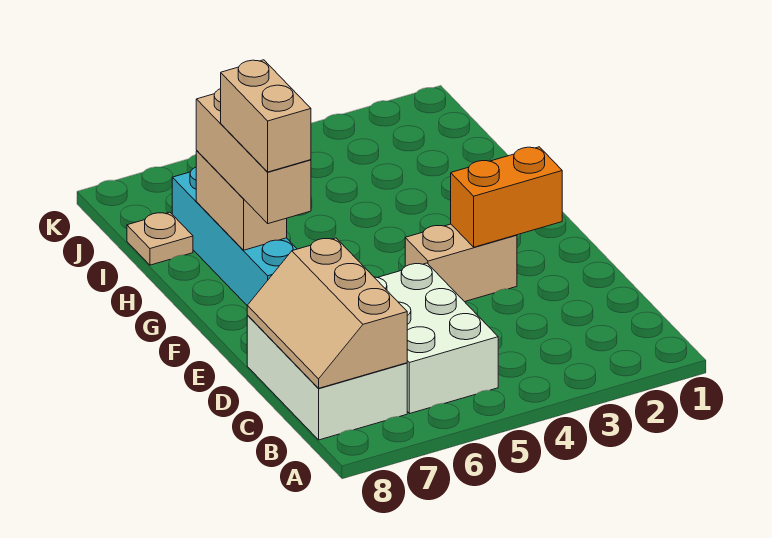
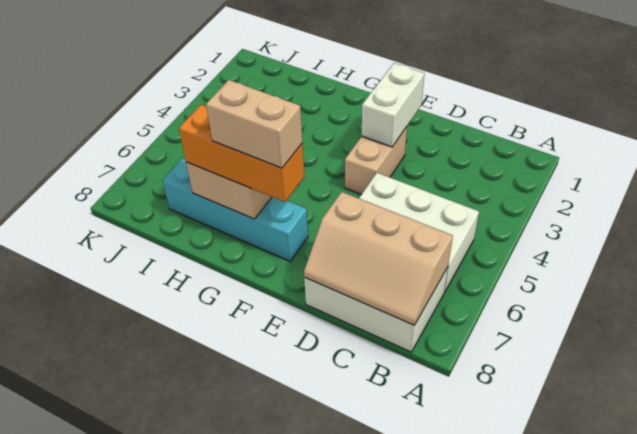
orange brick E2:E3 level 2 -> white brick E2:E3 level 2
tan brick F7:H7 level 3 -> orange brick F7:H7 level 3
tan plate I8 level 1 -> none

